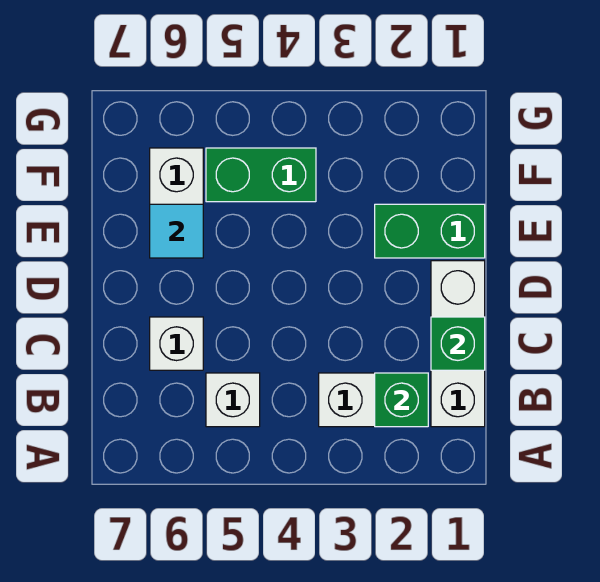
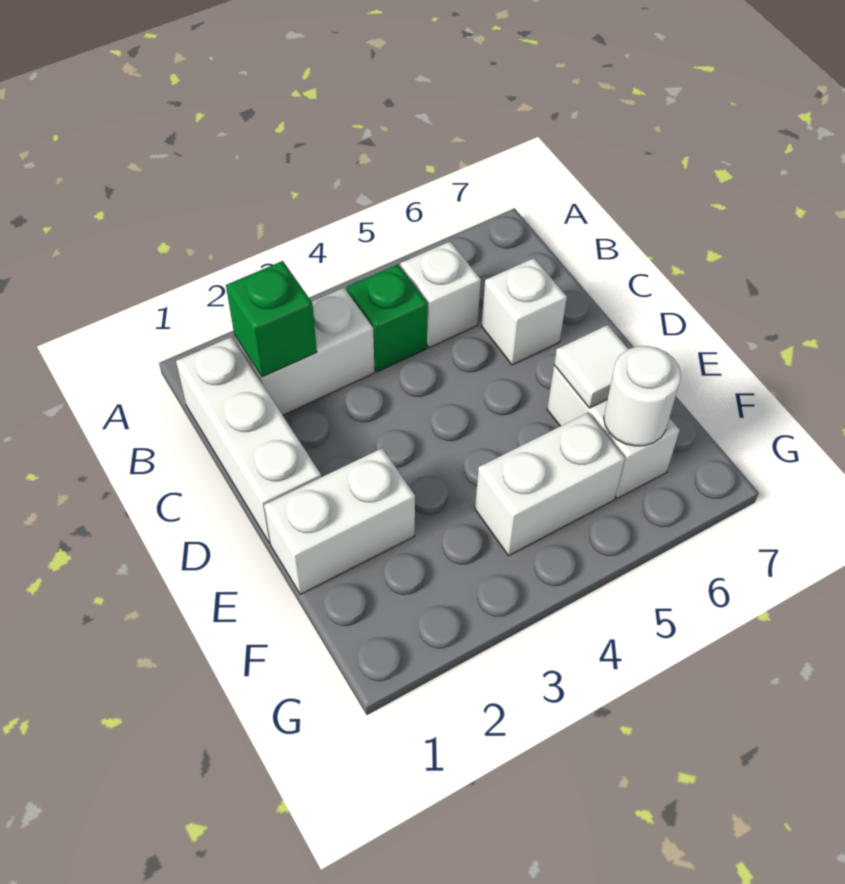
green brick C1 level 2 -> green brick B4 level 1
green brick E1:E2 level 1 -> white brick E1:E2 level 1
cyan tile E6 level 2 -> white tile E6 level 2
green brick F4:F5 level 1 -> white brick F4:F5 level 1
none -> white round brick F6 level 2

